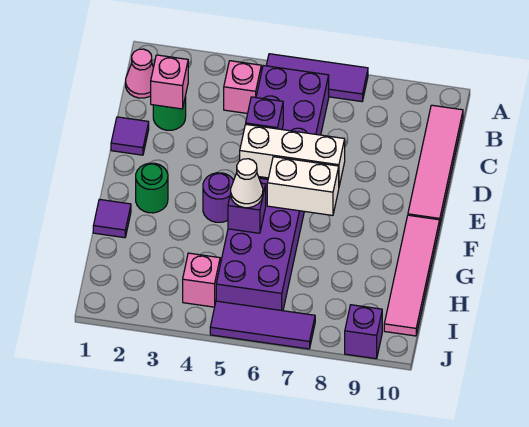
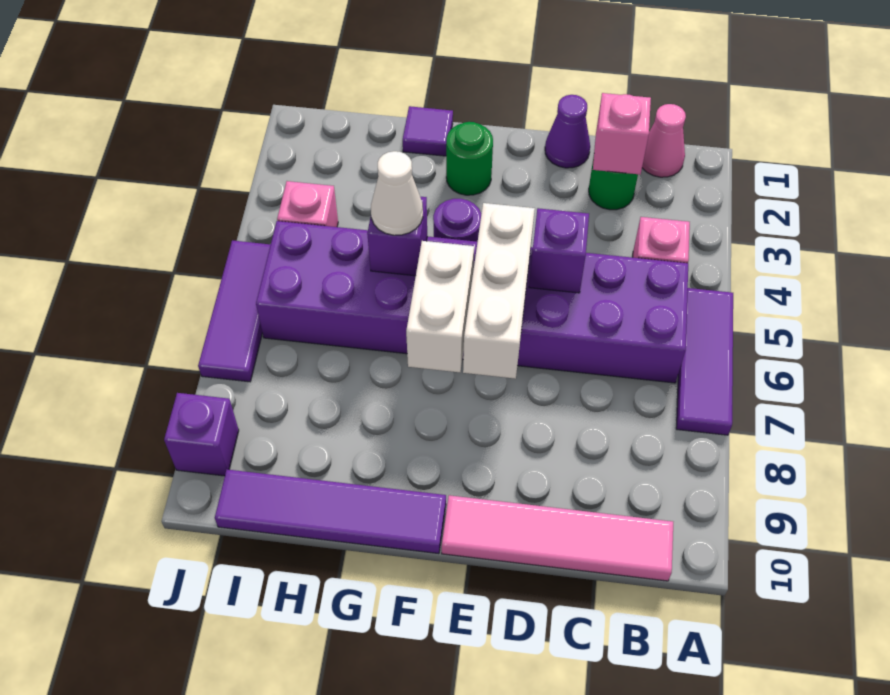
purple tile D1 level 1 -> purple cone D1 level 1
pink tile F10:I10 level 1 -> purple tile F10:I10 level 1

